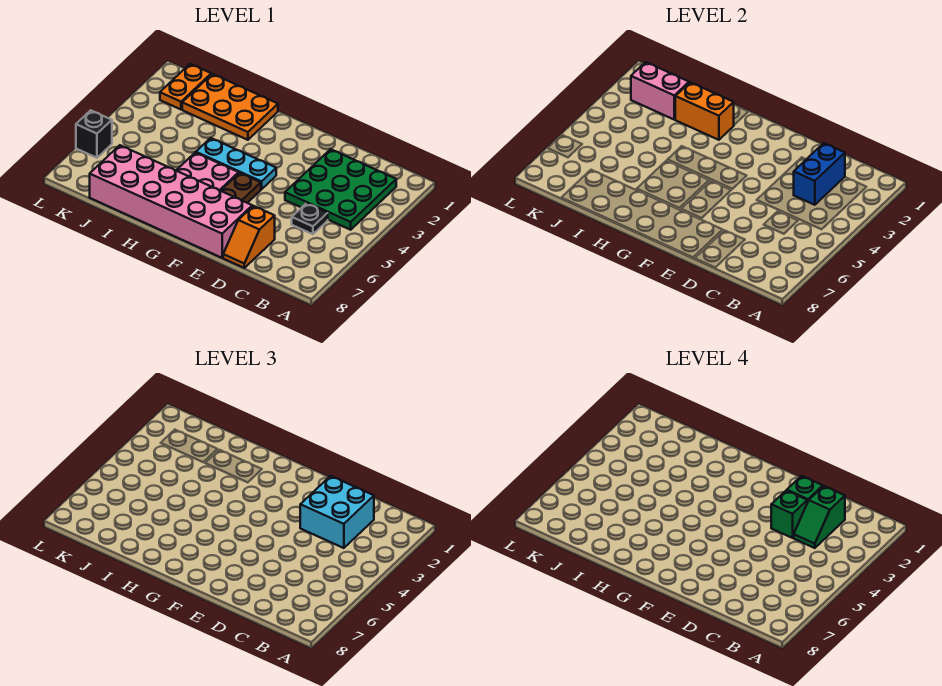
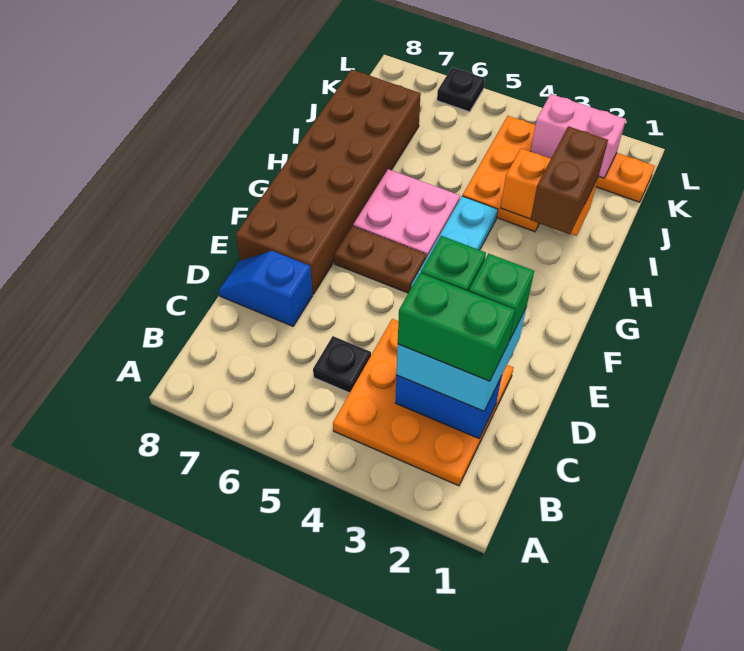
green plate B2:D4 level 1 -> orange plate B2:D4 level 1
green slope C2:C3 level 4 top 2 -> green brick C2:C3 level 4
orange slope D7:D8 level 1 top 7 -> blue slope D7:D8 level 1 top 7
pink brick E7:J8 level 1 -> brown brick E7:J8 level 1
orange plate H1:J2 level 1 -> orange plate I3:K4 level 1
orange brick H2:I2 level 2 -> orange brick I2:I3 level 2
none -> brown brick H2:I2 level 3
pink brick J2:K2 level 2 -> pink brick K2:K3 level 2
black brick L6 level 1 -> black plate L6 level 1

